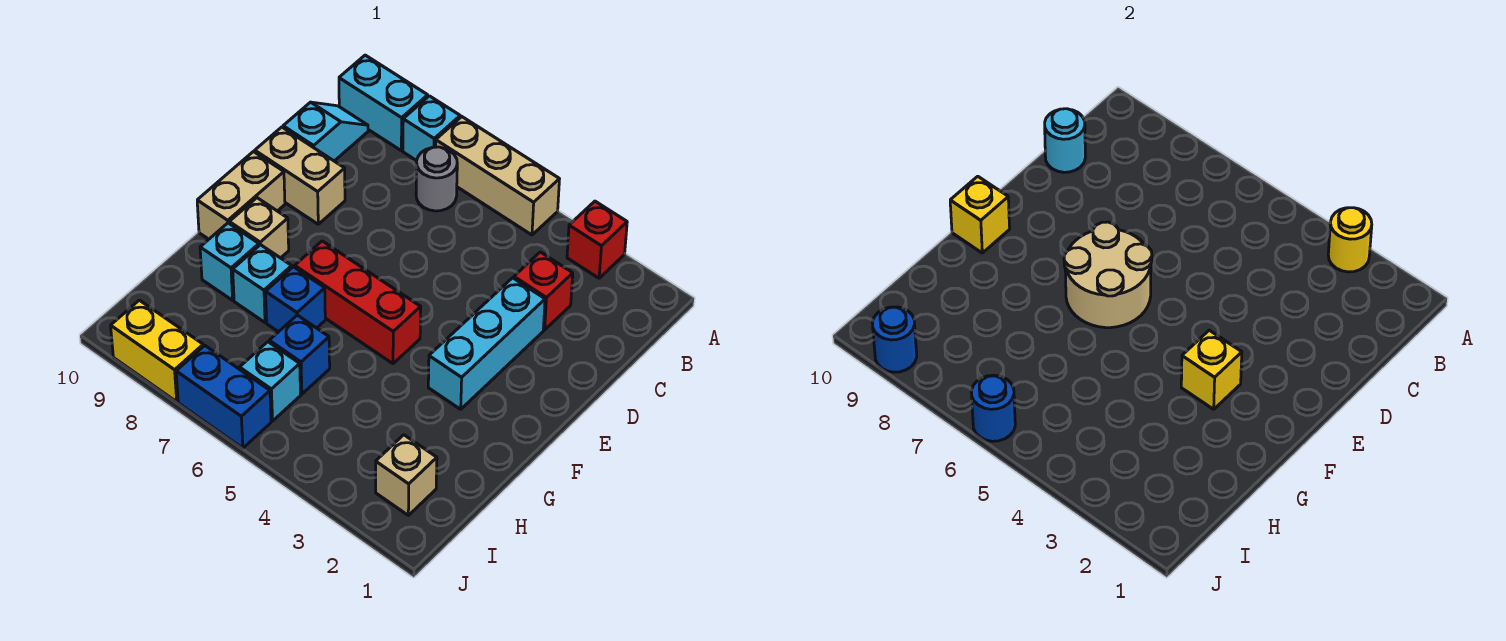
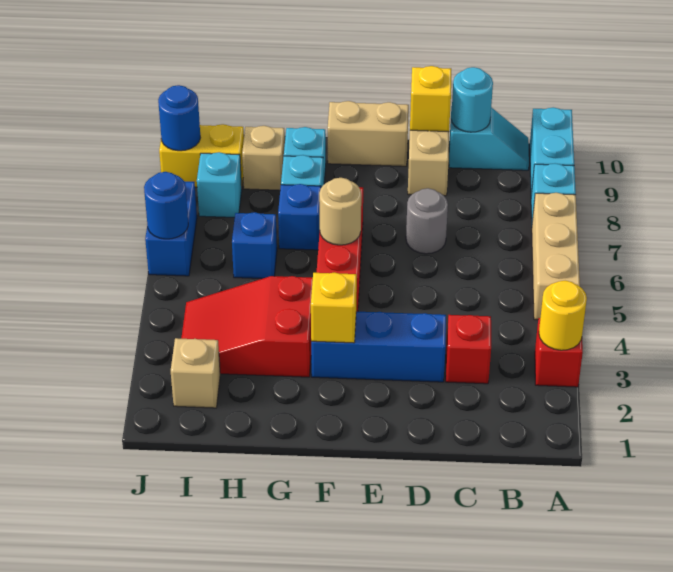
grey round brick B7 level 1 -> grey round brick D7 level 1
cyan brick D3:F3 level 1 -> blue brick D3:F3 level 1
tan round brick E6:F7 level 2 -> tan round brick F6 level 2
tan brick F9 level 1 -> tan brick H9 level 1
yellow brick F10 level 2 -> yellow brick D10 level 2
none -> red slope G3:I4 level 1 top G
cyan brick I6 level 1 -> cyan brick I8 level 1
yellow brick J8:J9 level 1 -> yellow brick I9:J9 level 1

